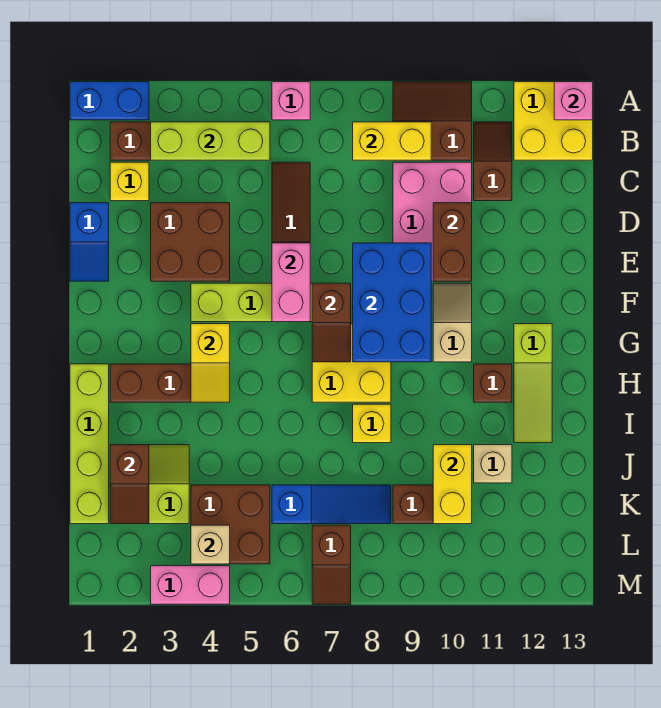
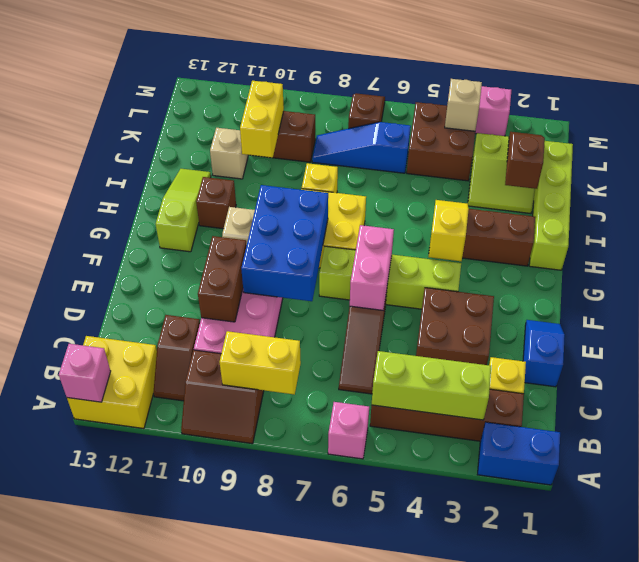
brown slope F7:G7 level 2 top F -> none

